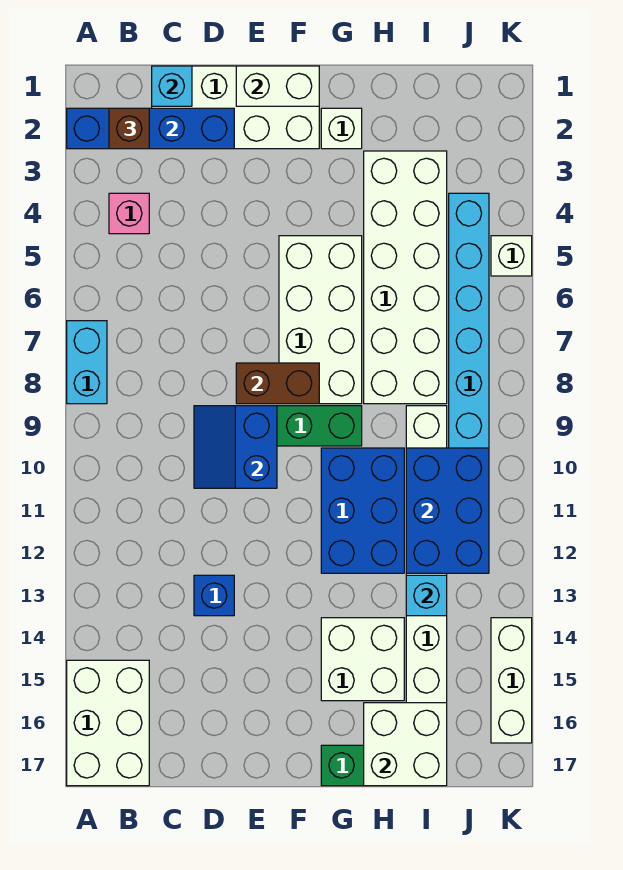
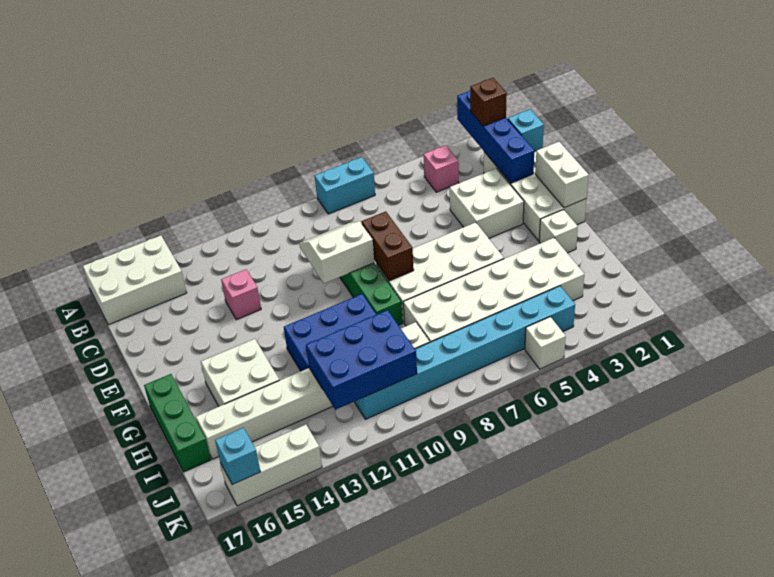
blue slope D9:E10 level 2 top E -> white slope D9:E10 level 2 top E
blue brick D13 level 1 -> pink brick D13 level 1
white brick H16:I17 level 2 -> white brick D3:E4 level 1
cyan brick I13 level 2 -> cyan brick K16 level 2

